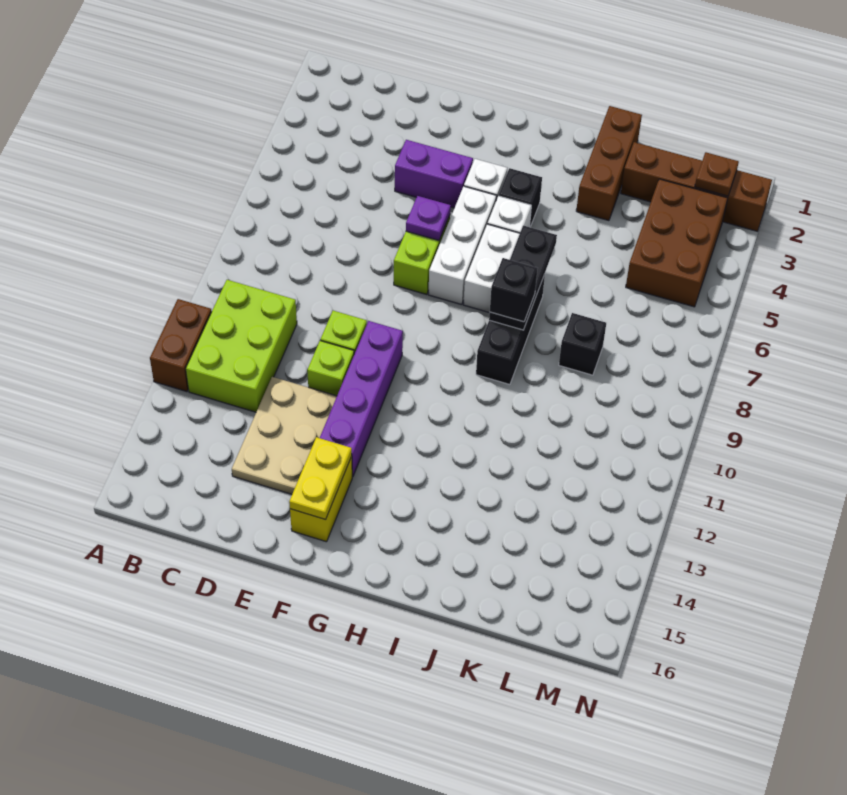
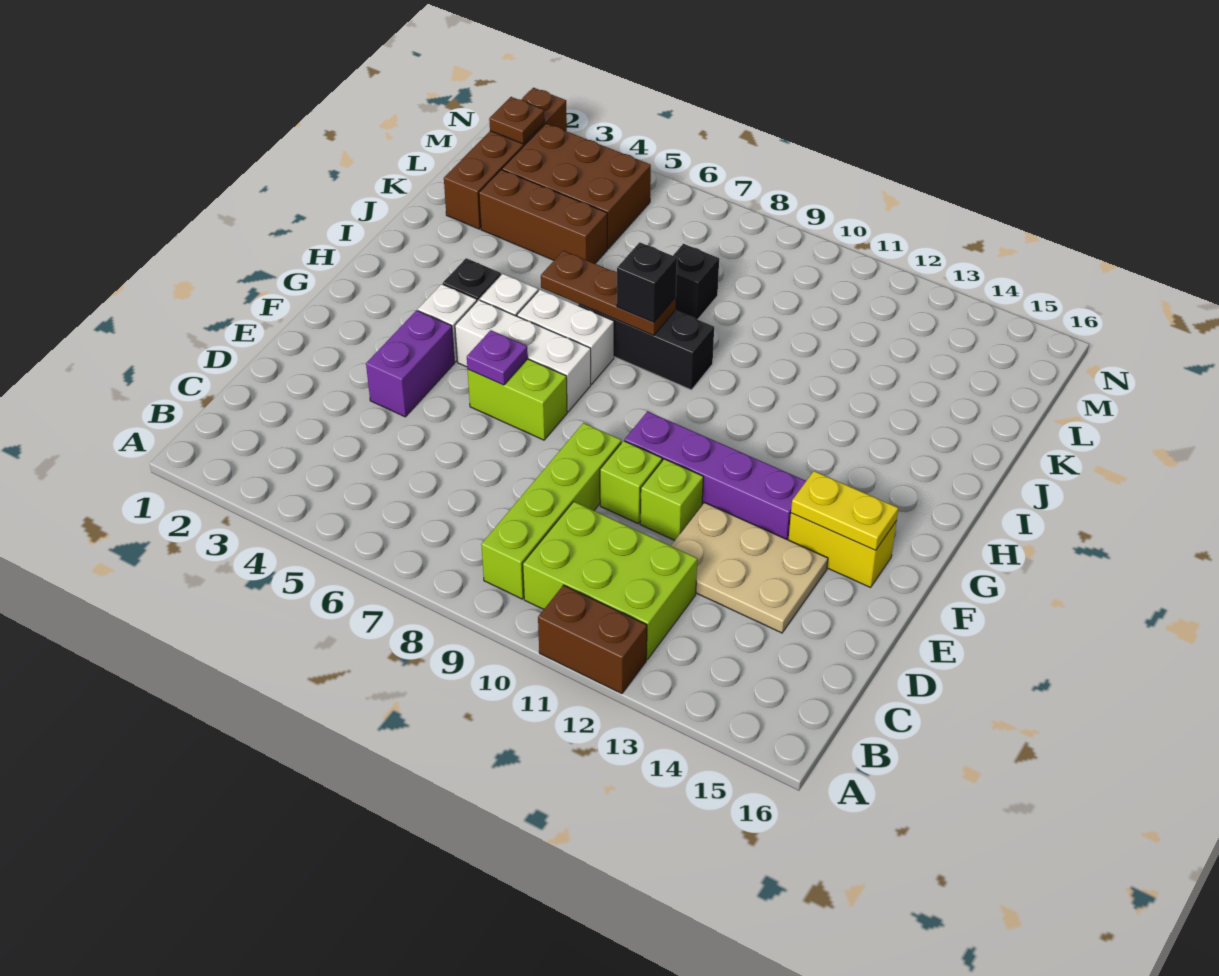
none -> lime brick B9:E9 level 1
black plate I6:I8 level 2 -> brown plate I6:I8 level 2
brown brick J1:J3 level 1 -> brown brick K3:K5 level 1

